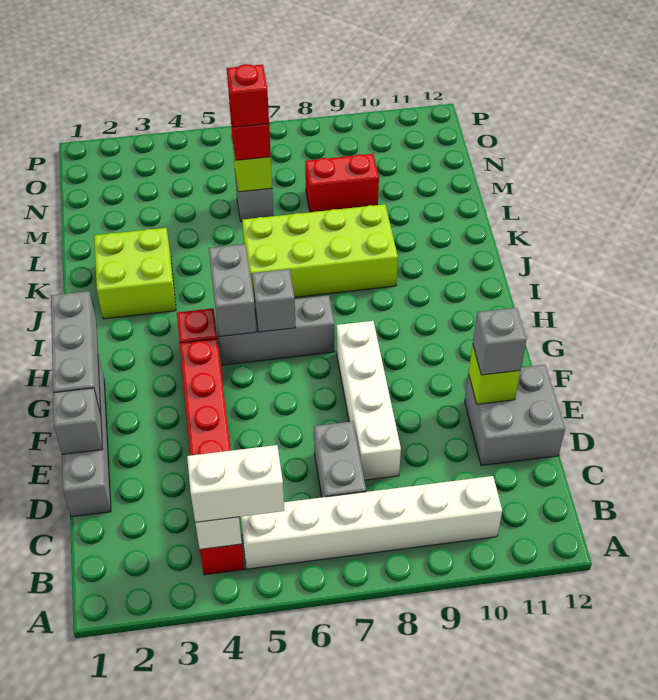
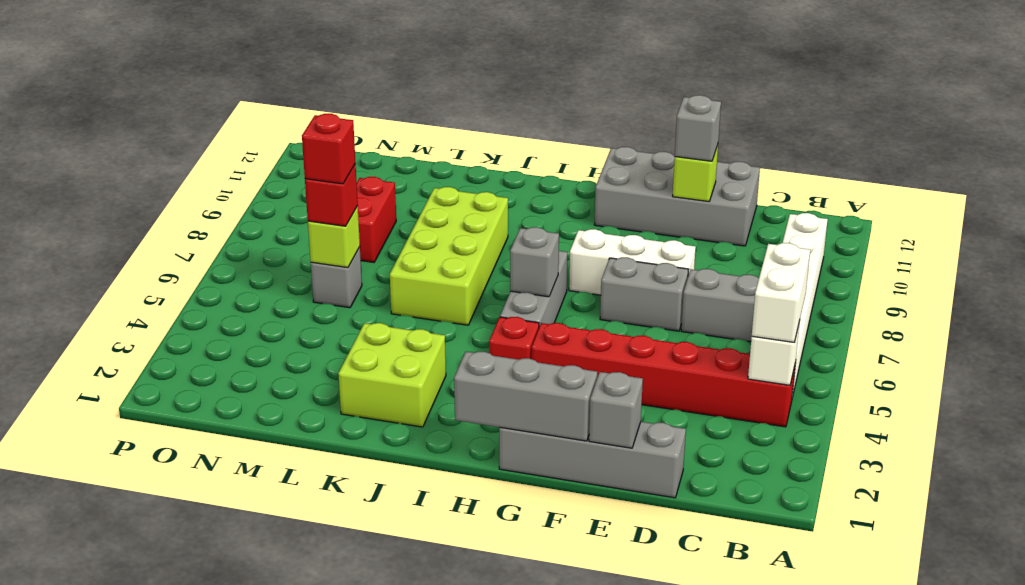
white brick D8:G8 level 1 -> white brick E8:G8 level 1
grey brick D11:E12 level 1 -> grey brick D11:G12 level 1
grey brick H5:I5 level 2 -> grey brick E7:F7 level 1

